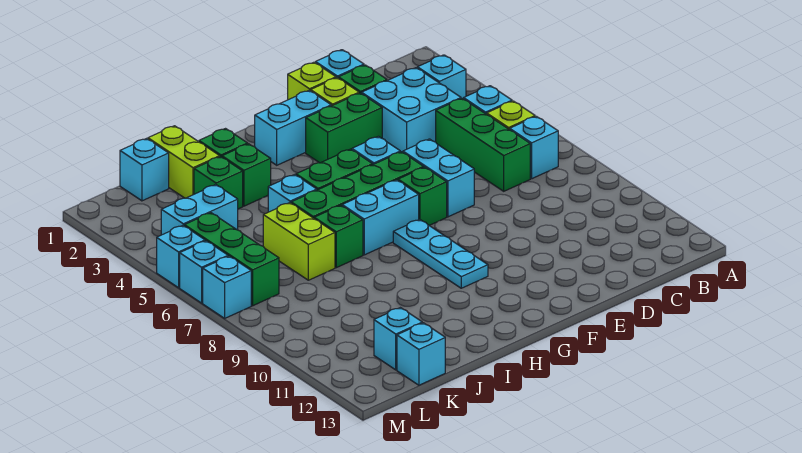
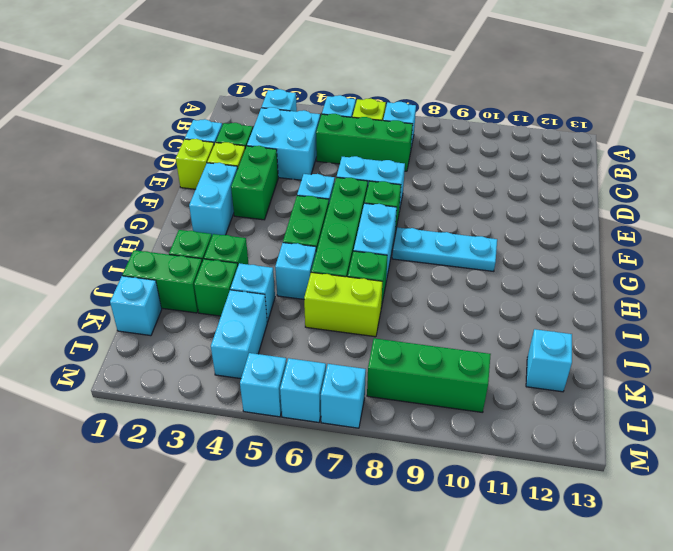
lime brick J1:J2 level 1 -> green brick J1:J2 level 1
cyan brick K13 level 1 -> cyan brick J4 level 1
green brick L5:L7 level 1 -> green brick L8:L10 level 1

